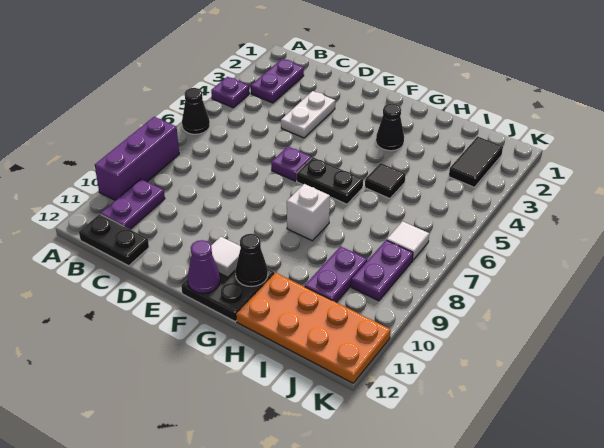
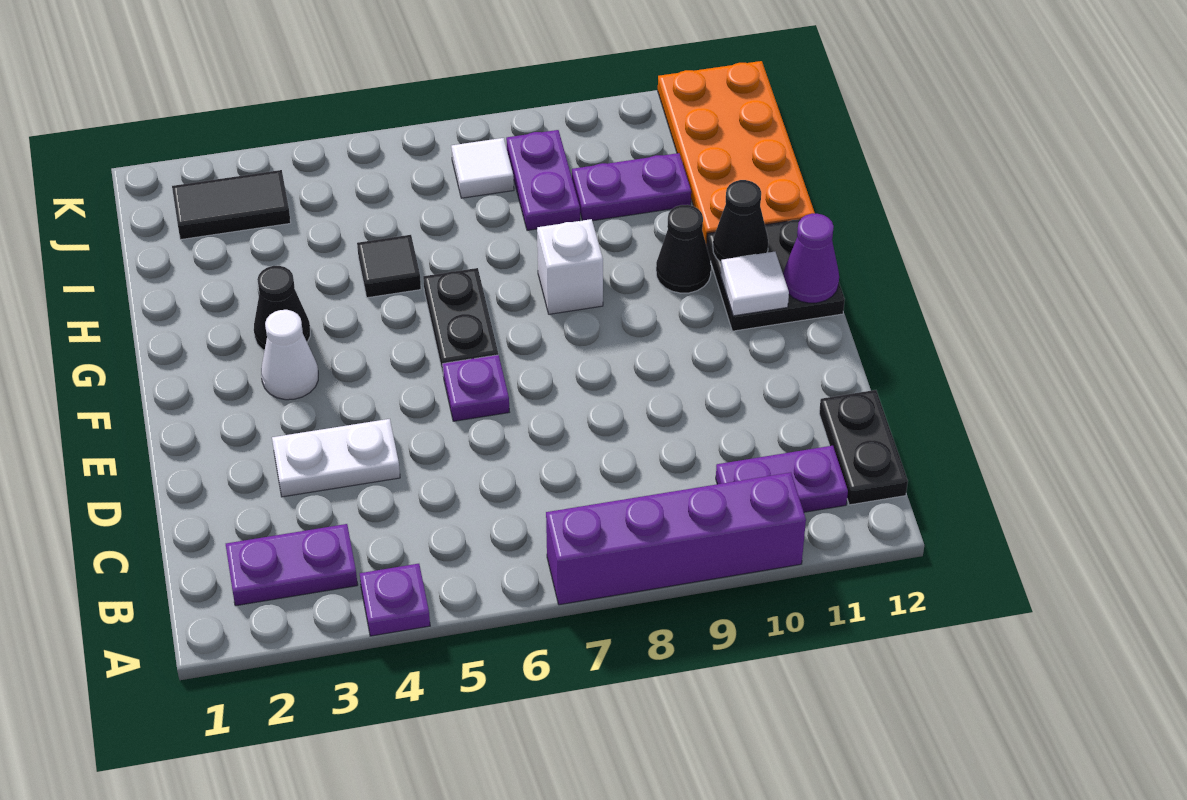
black cone A6 level 1 -> black cone G10 level 1
purple brick A8:A10 level 1 -> purple brick A7:A10 level 1
none -> white cone F3 level 1
purple plate J8:J9 level 1 -> purple plate I8:J8 level 1

